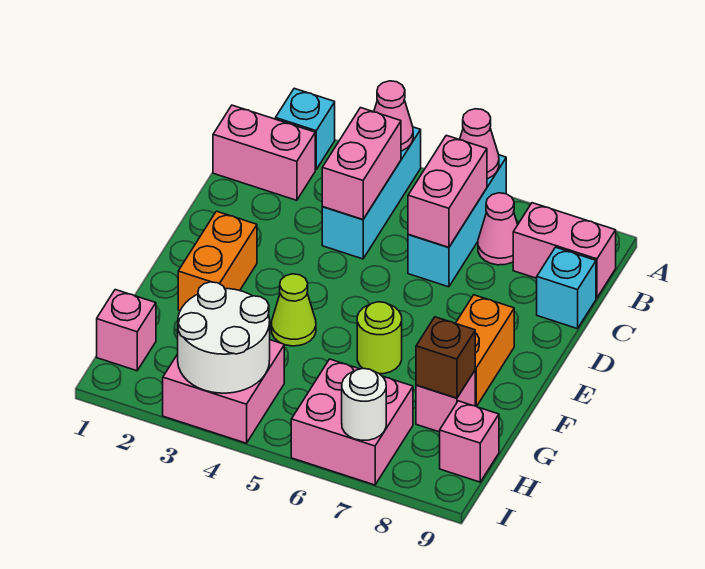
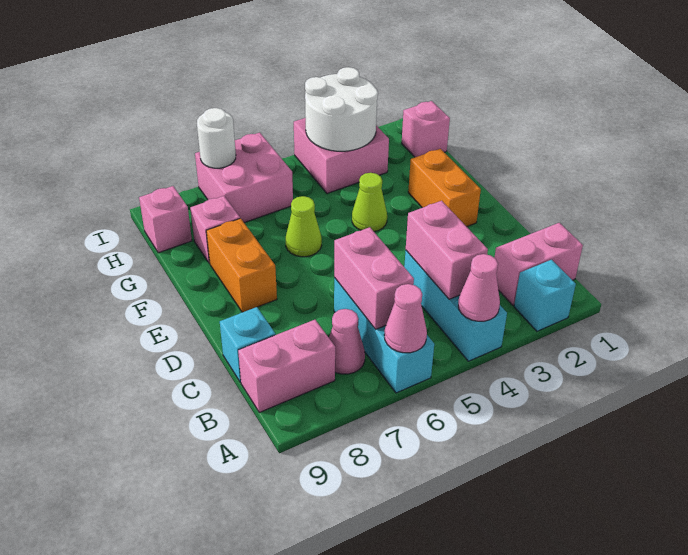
lime round brick F6 level 1 -> lime cone F6 level 1
brown brick G8 level 2 -> none

